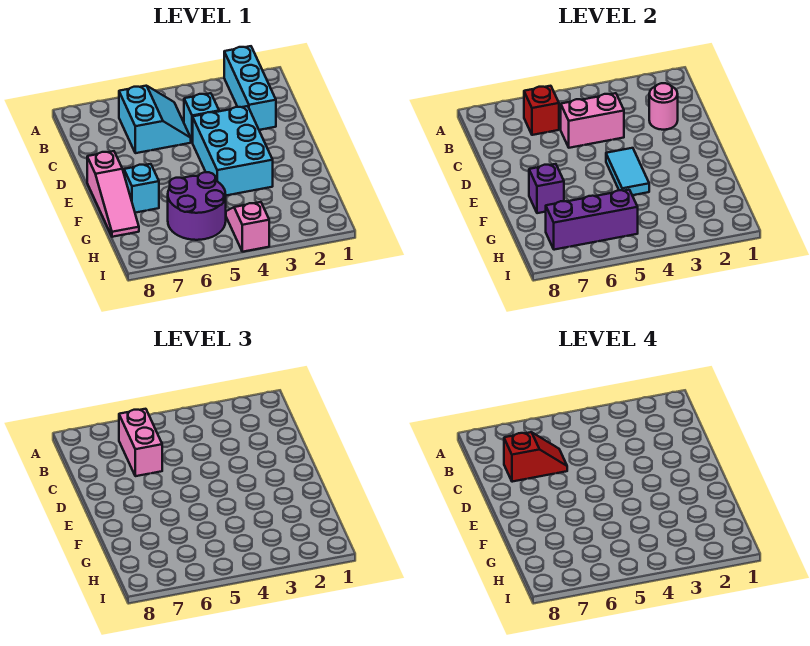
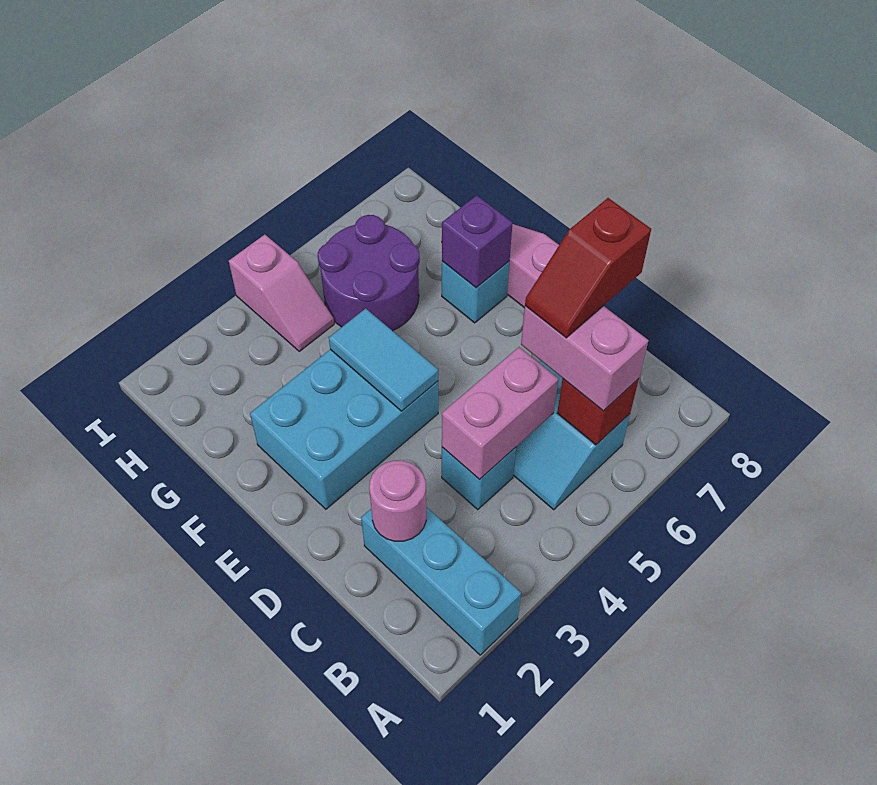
cyan brick D3:F4 level 1 -> cyan brick E2:F4 level 1
purple brick H5:H7 level 2 -> none

